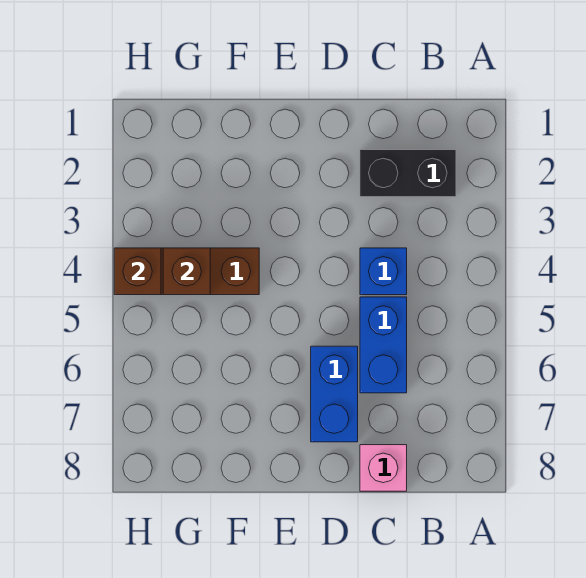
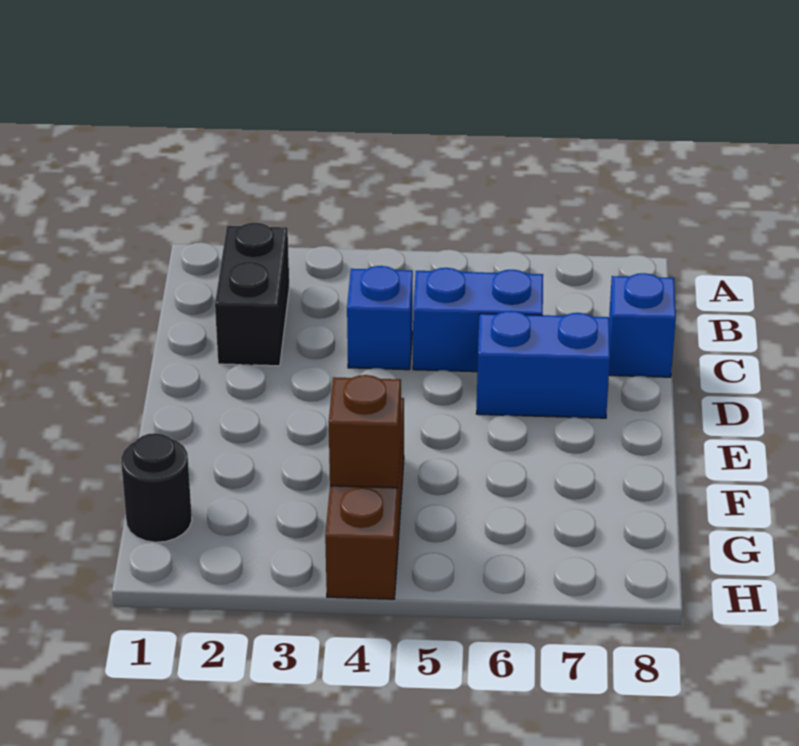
pink brick C8 level 1 -> blue brick C8 level 1
none -> black round brick G1 level 1
brown brick H4 level 2 -> none

